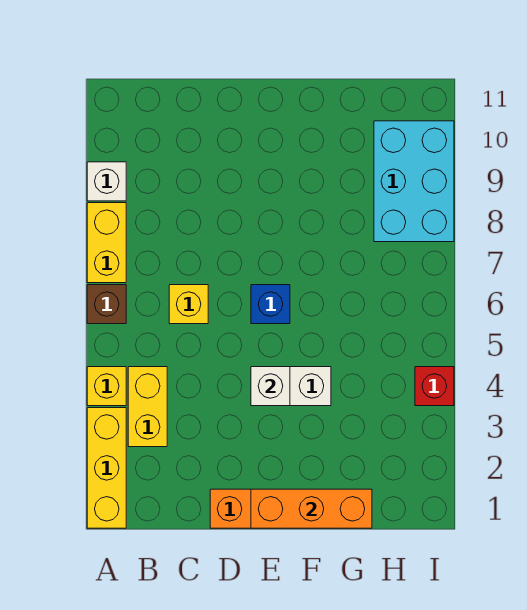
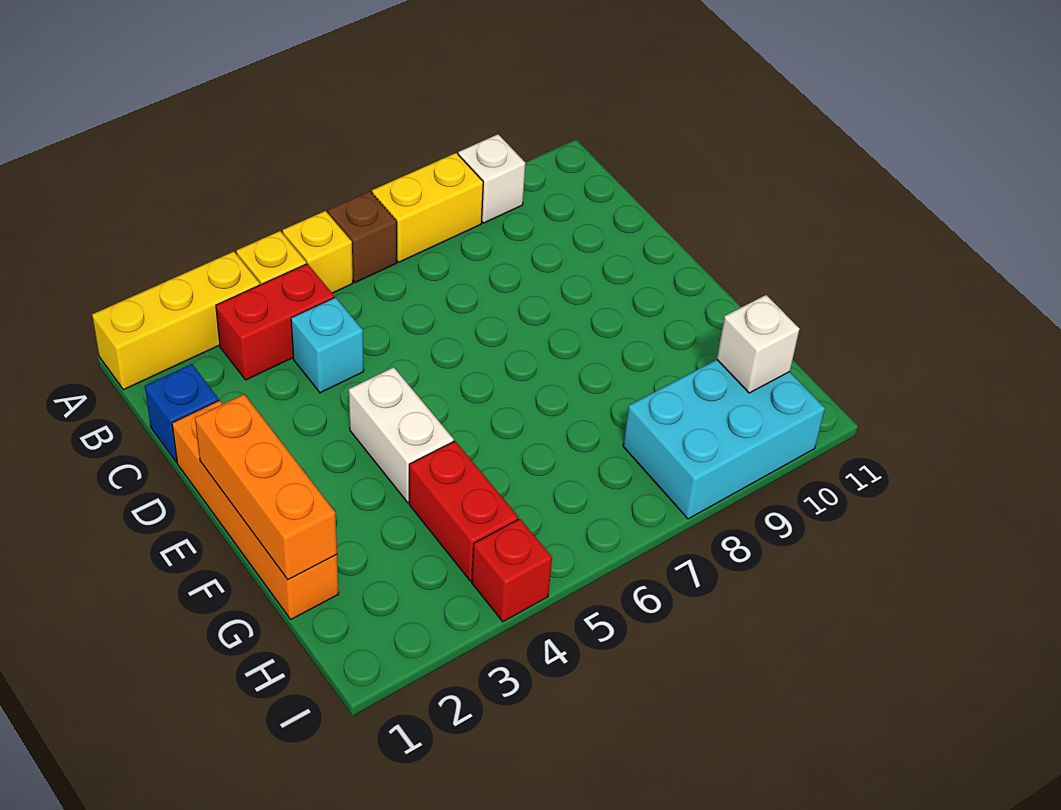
yellow brick B3:B4 level 1 -> red brick B3:B4 level 1
none -> cyan brick C4 level 1
yellow brick C6 level 1 -> yellow brick A5 level 1
white brick E4 level 2 -> white brick H10 level 2
blue brick E6 level 1 -> blue brick C1 level 1
none -> red brick G4:H4 level 1

